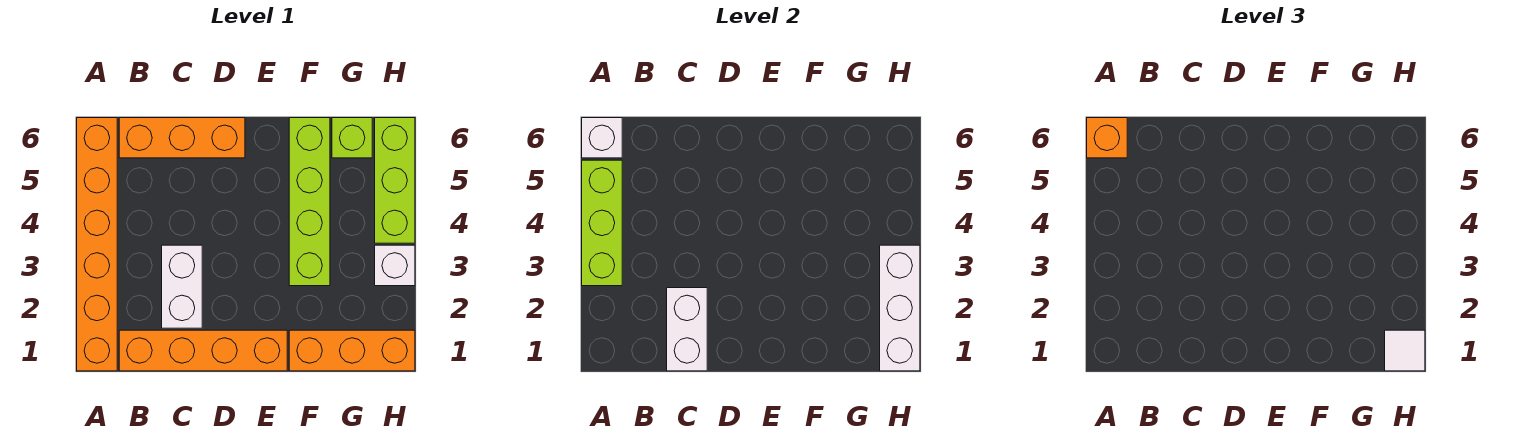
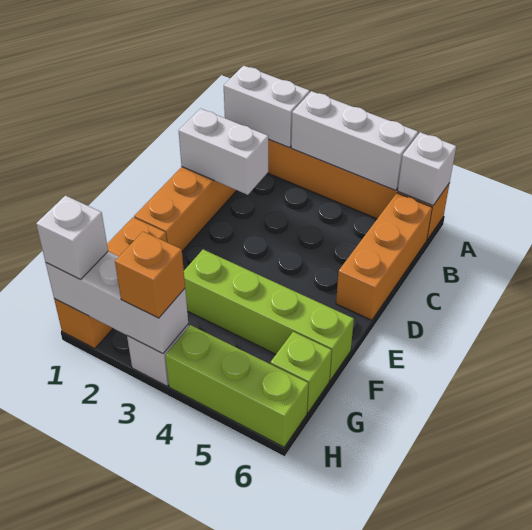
lime brick A3:A5 level 2 -> white brick A3:A5 level 2
orange brick A6 level 3 -> orange brick H3 level 3
white brick C2:C3 level 1 -> white brick A1:A2 level 2
white tile H1 level 3 -> white brick H1 level 3

